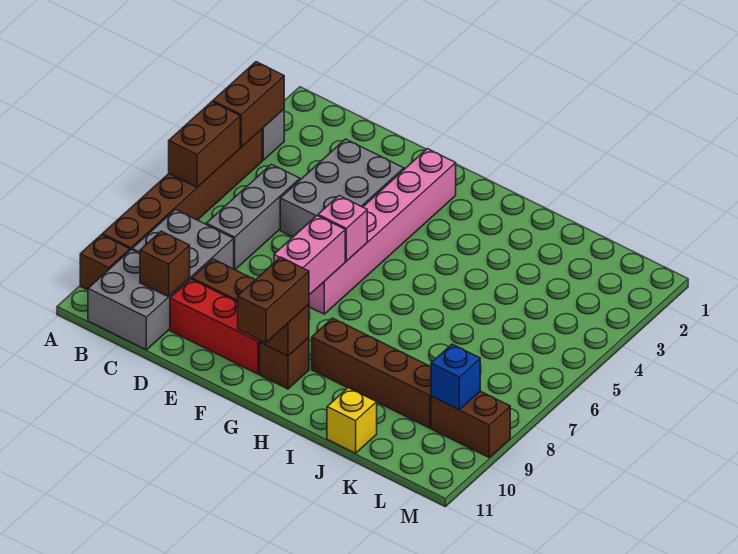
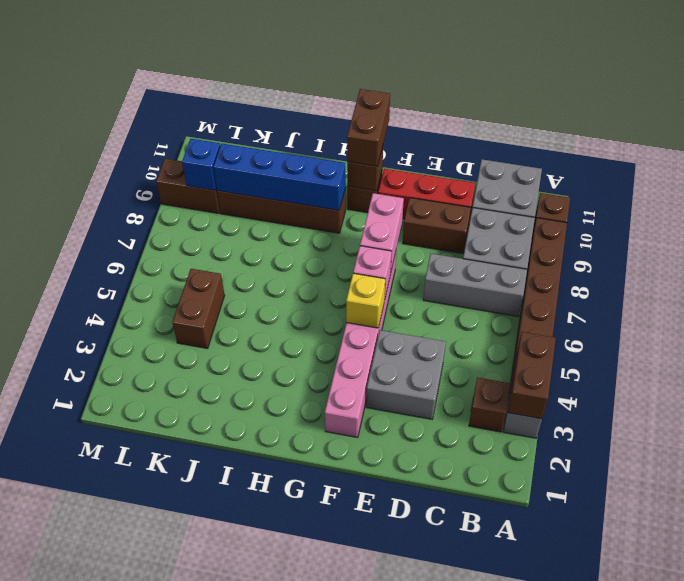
brown brick A5:A6 level 2 -> brown brick K4:K5 level 1
grey brick C5:C7 level 1 -> grey brick B7:D7 level 1
brown brick C10 level 2 -> brown brick B3 level 1
grey brick D3:E5 level 1 -> grey brick D3:E4 level 1
none -> blue brick H9:K9 level 2
yellow brick J11 level 1 -> yellow brick F5 level 2

